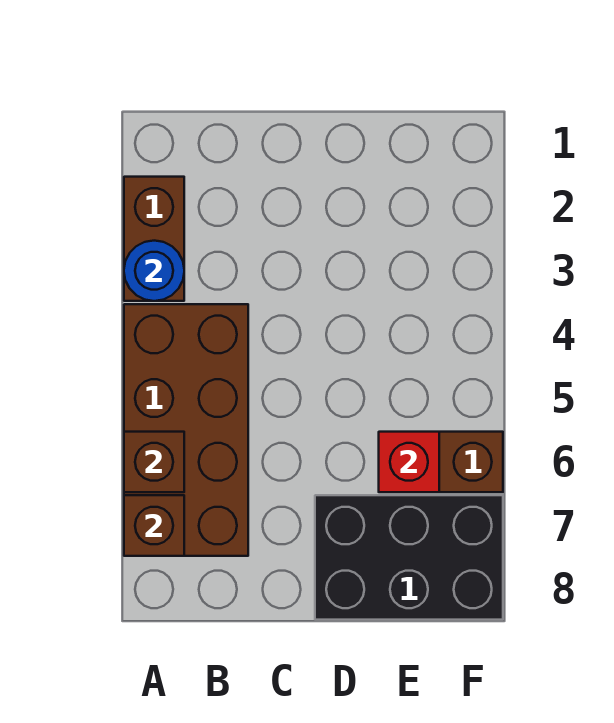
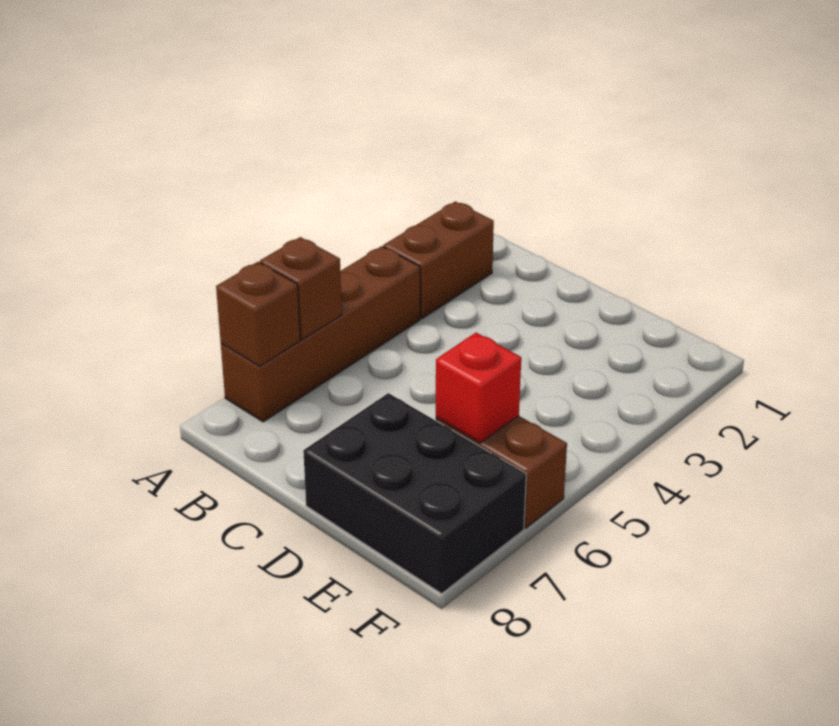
blue round brick A3 level 2 -> none
brown brick A4:B7 level 1 -> brown brick A4:A7 level 1

